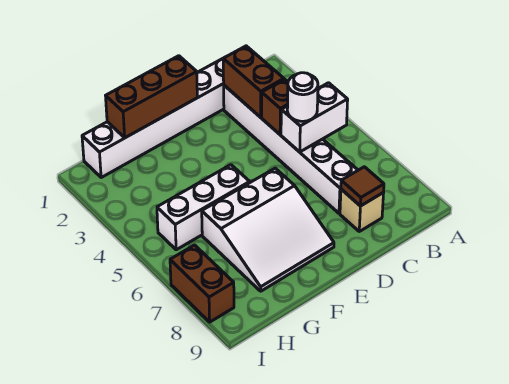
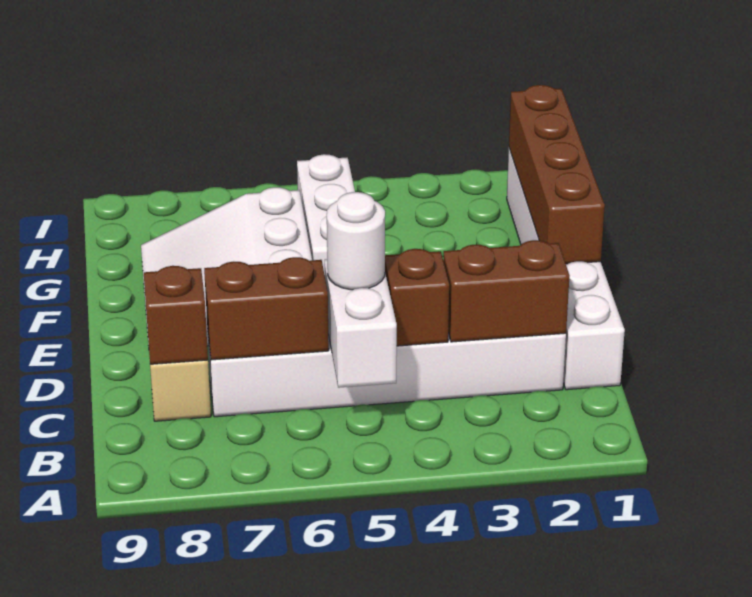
brown tile C8 level 2 -> brown brick C8 level 2
brown brick E1:G1 level 2 -> brown brick E1:H1 level 2
brown brick I7:I8 level 1 -> brown brick C6:C7 level 2

